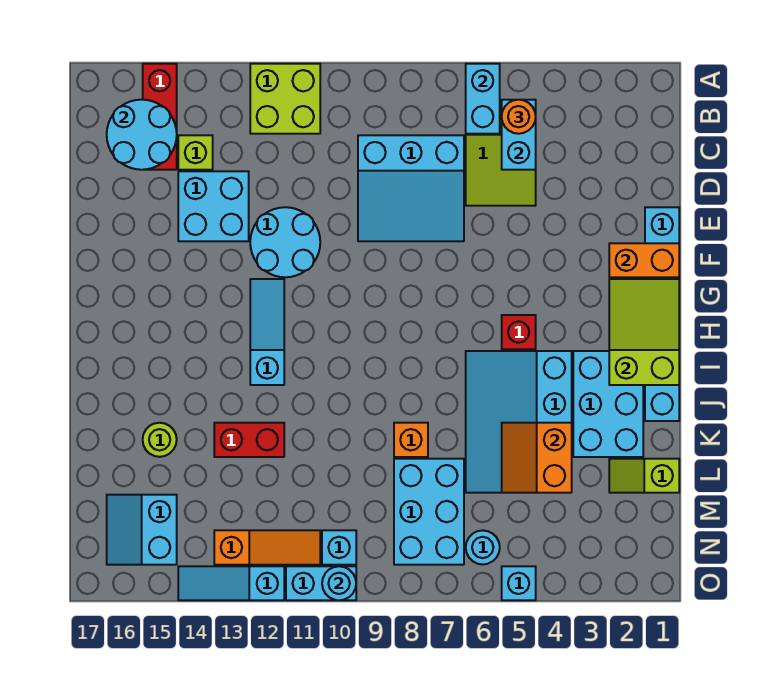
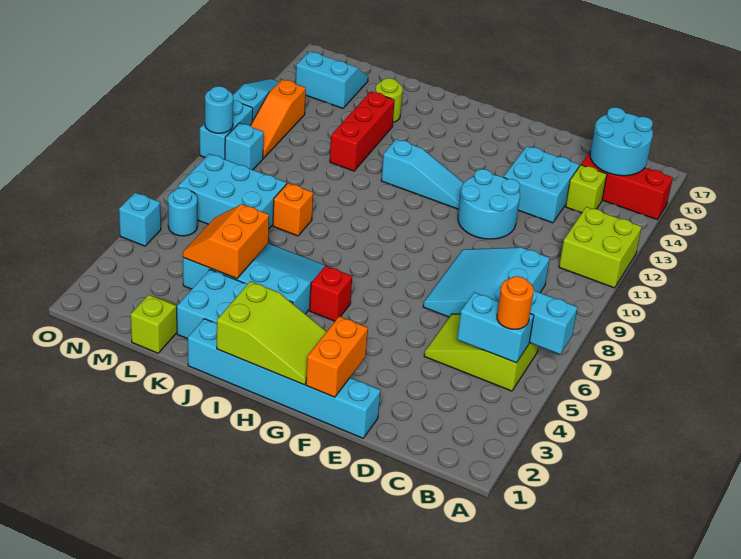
orange slope K4:L5 level 2 top 4 -> orange slope K4:L5 level 2 top K
red brick K12:K13 level 1 -> red brick K12:K14 level 1

